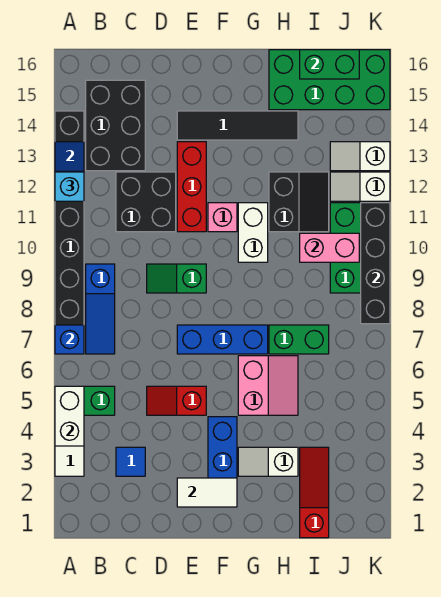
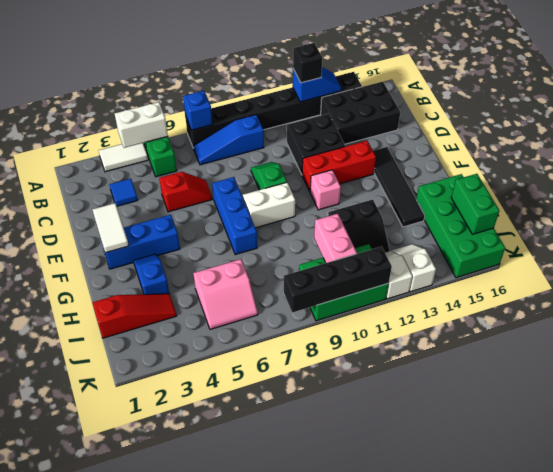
cyan brick A12 level 3 -> black brick A12 level 3
red slope D5:E5 level 1 top E -> red slope D5:D6 level 1 top 5
white slope G3:H3 level 1 top H -> blue slope G3:H3 level 1 top H
pink slope G5:H6 level 1 top G -> pink slope I5:J6 level 1 top I
white brick G10:G11 level 1 -> white brick F8:F9 level 1
green brick H7:I7 level 1 -> none

